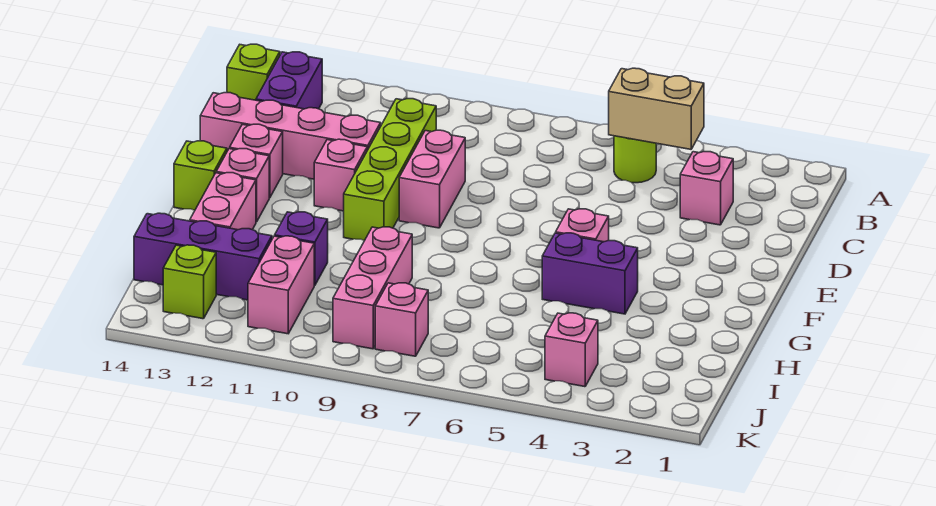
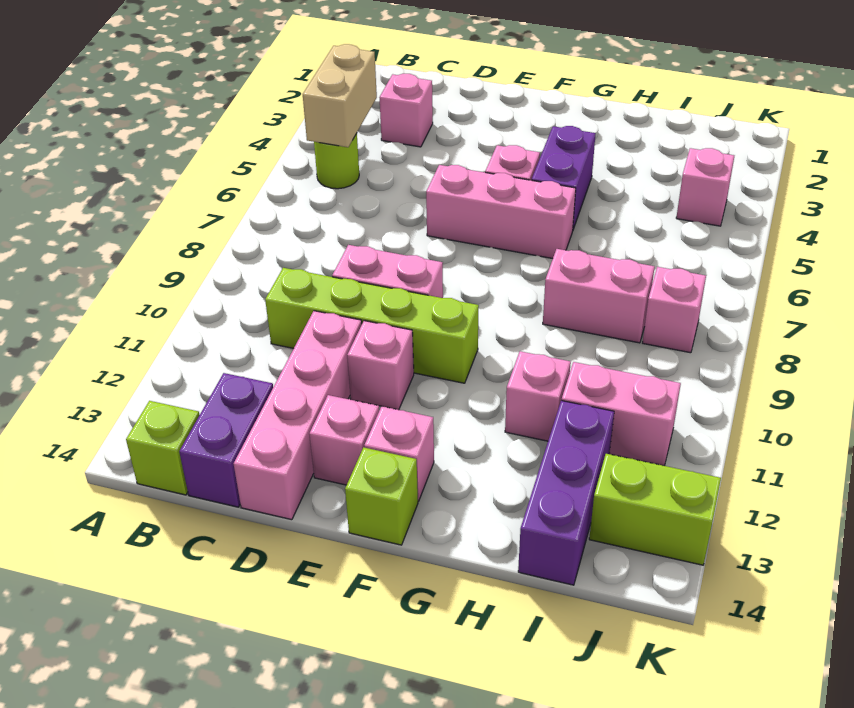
purple brick B13:C13 level 1 -> purple brick C13:C14 level 1
pink brick G13:H13 level 1 -> pink brick H8:I8 level 1
pink brick H9:J9 level 1 -> pink brick E6:G6 level 1
purple brick H11 level 1 -> pink brick H11 level 1
lime brick J13 level 1 -> lime brick J13:K13 level 1

